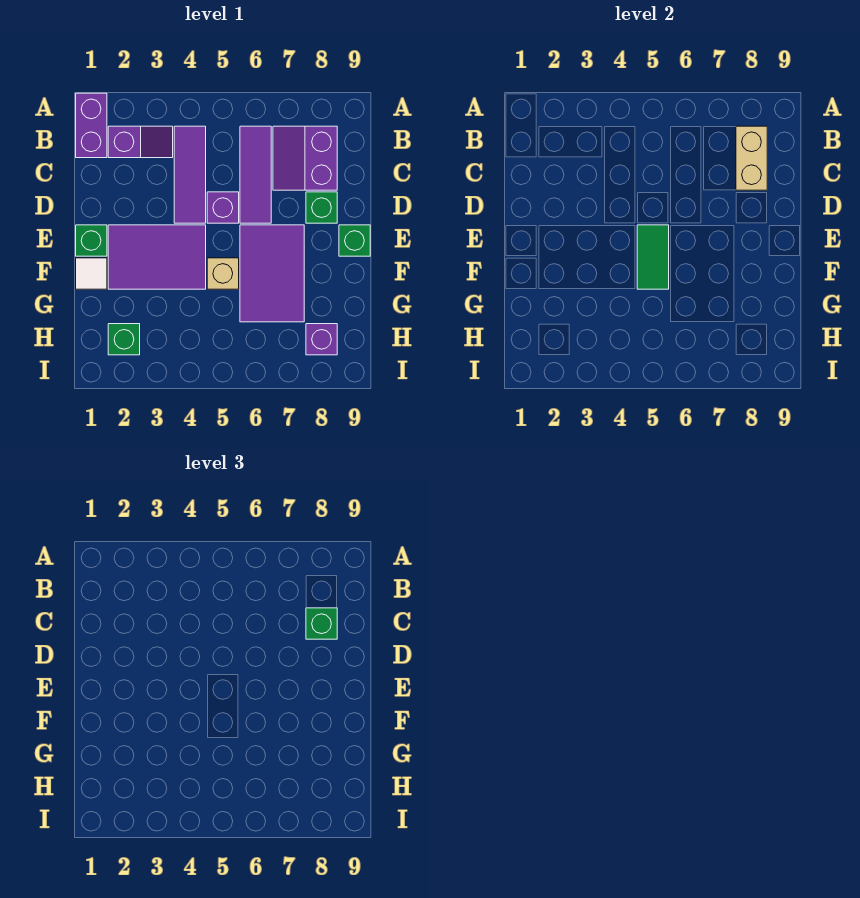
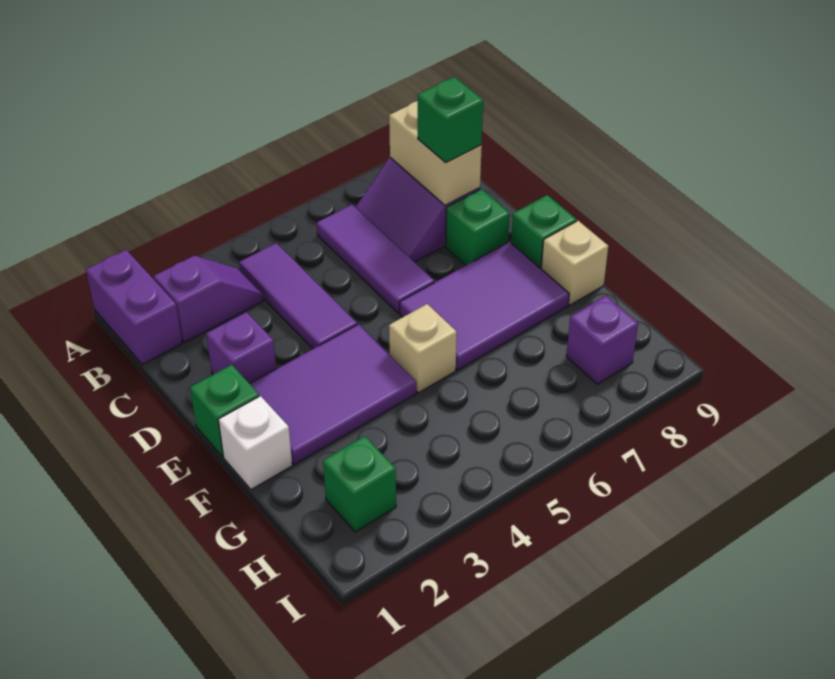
purple brick D5 level 1 -> purple brick D2 level 1
green tile E5:F5 level 2 -> none
purple tile E6:G7 level 1 -> purple tile E6:F8 level 1
white tile F1 level 1 -> white brick F1 level 1
none -> tan brick F9 level 1

